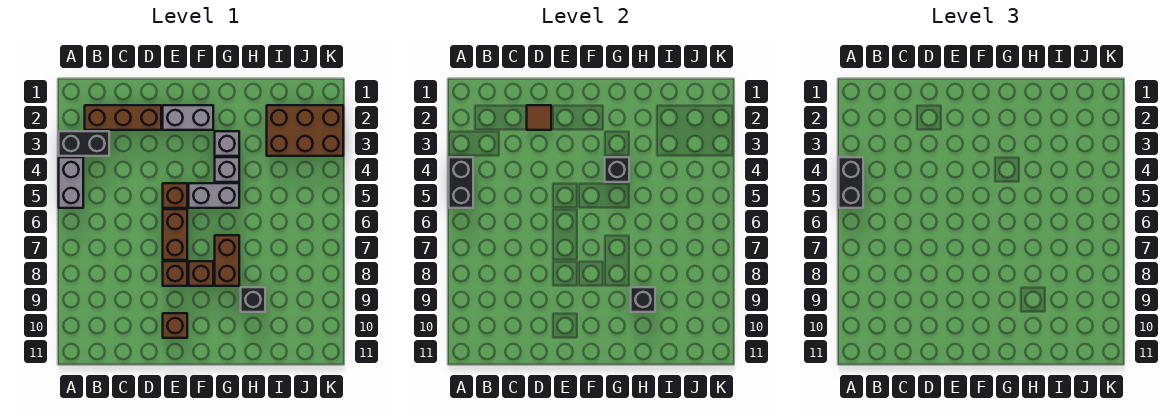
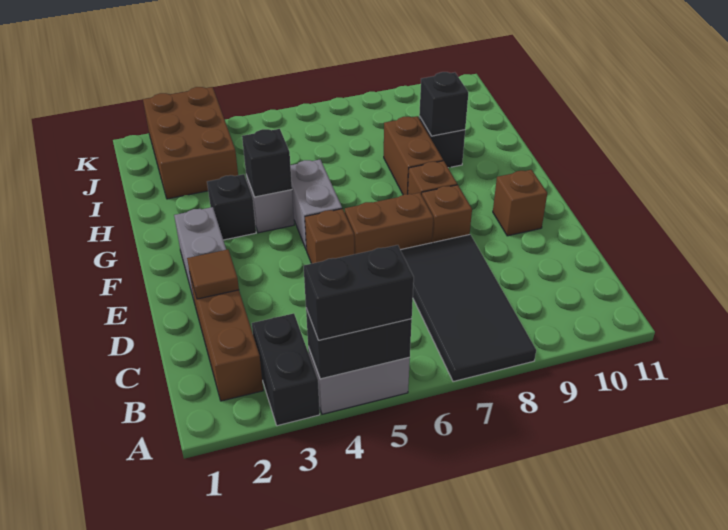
none -> black tile A7:D8 level 1
grey brick G3 level 1 -> black brick G3 level 1
brown brick G7:G8 level 1 -> brown brick G8:H8 level 1

